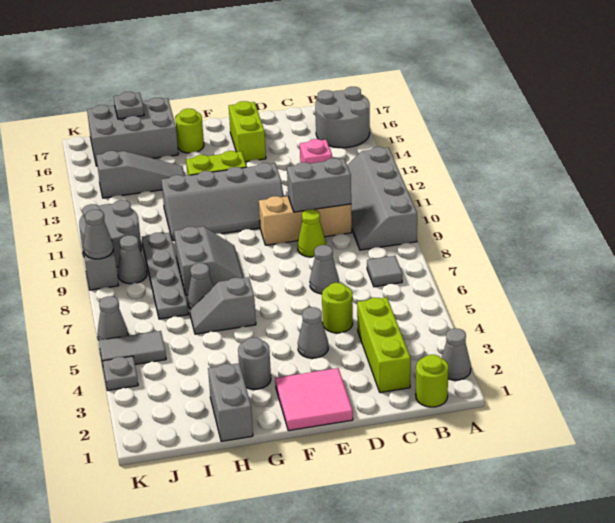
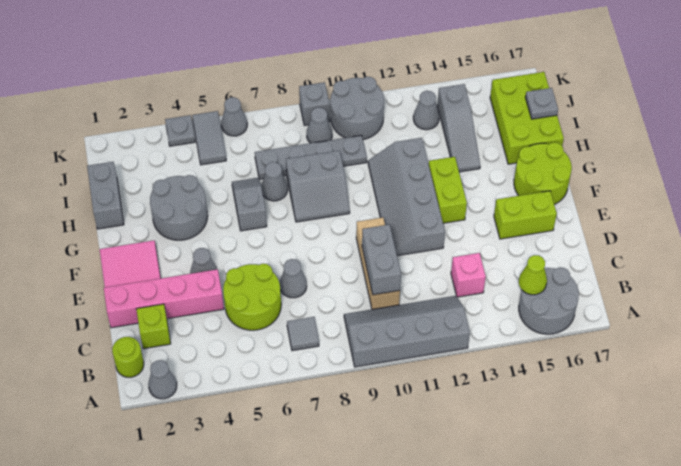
lime brick C2:C4 level 1 -> lime brick C2 level 1
none -> pink brick D1:D4 level 1
lime round brick D5 level 1 -> lime round brick C5:D6 level 1
lime cone D9 level 1 -> lime cone B15 level 2
grey round brick G3 level 1 -> grey round brick G3:H4 level 1
lime round brick G16 level 1 -> lime round brick F16:G17 level 1
grey brick H1:H2 level 1 -> grey brick H1:I1 level 1
grey brick H16:J17 level 1 -> lime brick H16:J17 level 1
grey cone K9 level 2 -> grey cone J13 level 1

